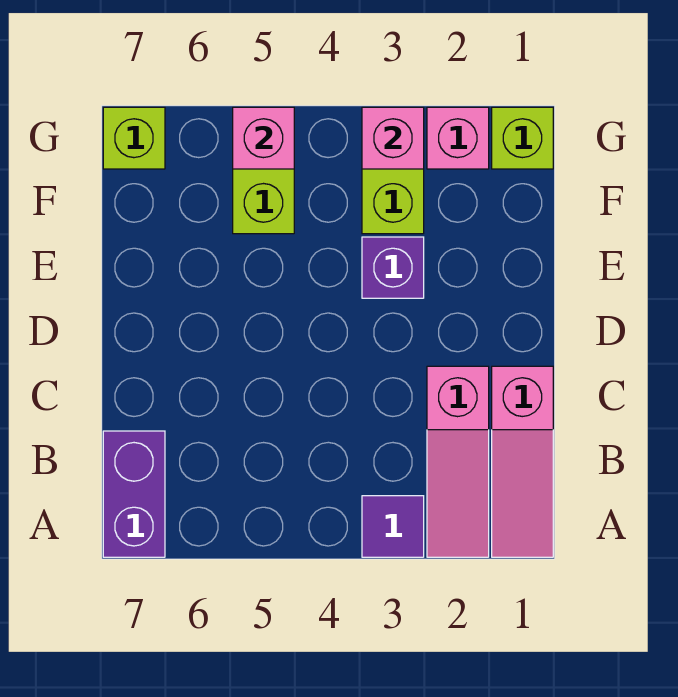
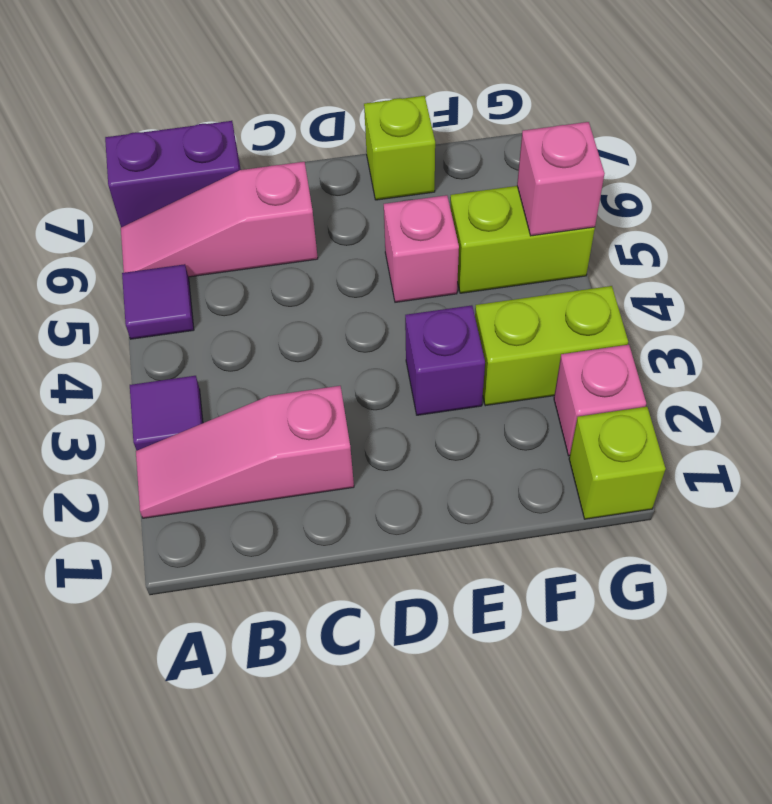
pink slope A1:C1 level 1 top C -> pink slope A6:C6 level 1 top C
none -> purple tile A5 level 1
pink brick G3 level 2 -> pink brick E5 level 1
lime brick G7 level 1 -> lime brick E7 level 1

